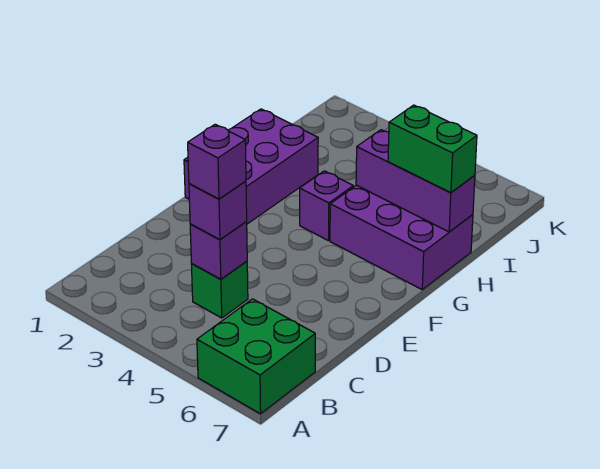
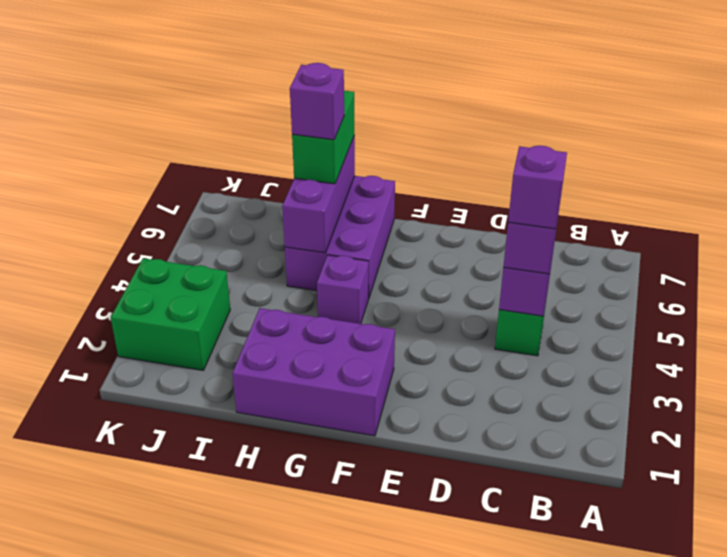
green brick A6:B7 level 1 -> green brick J2:K3 level 1
none -> purple brick H6 level 4

